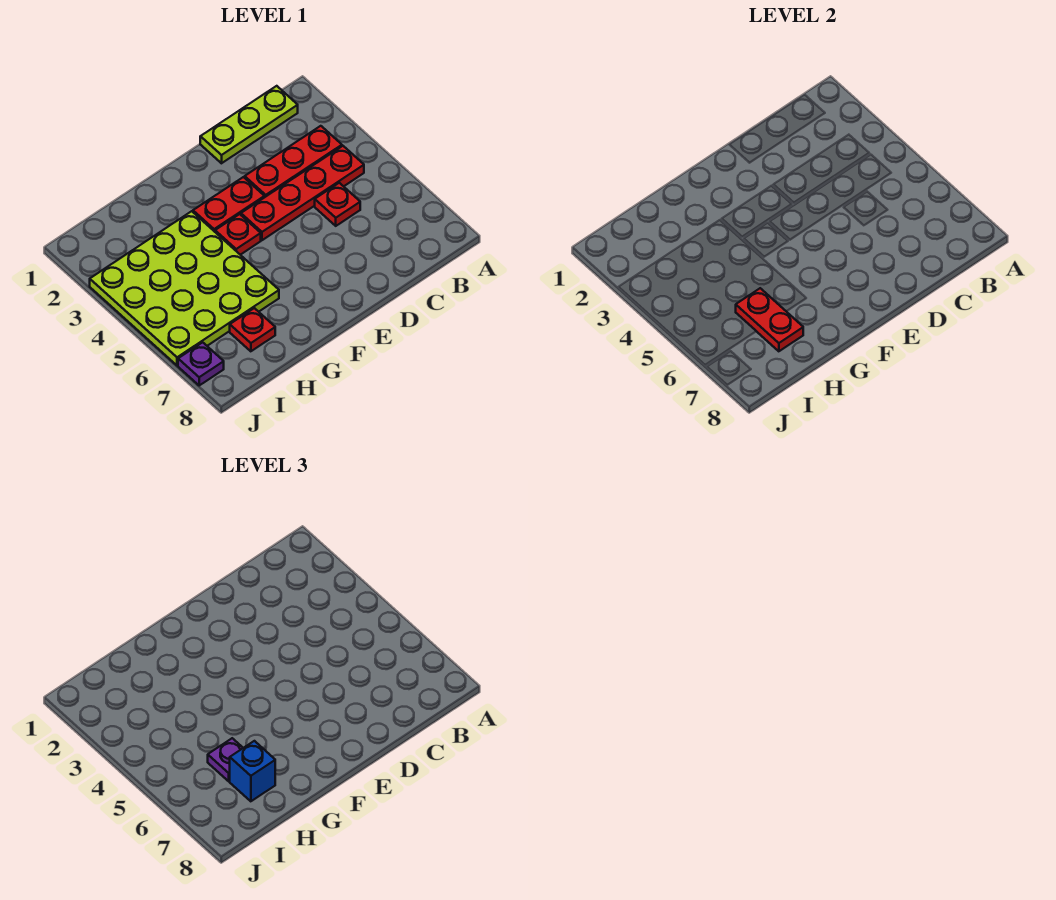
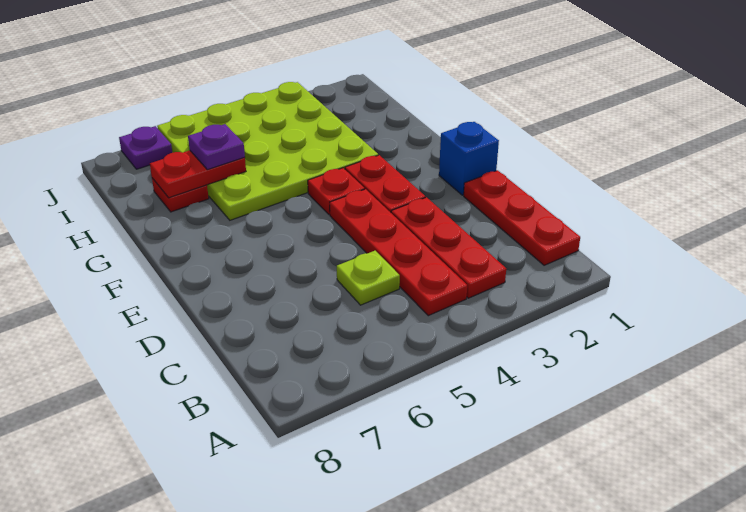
lime plate B1:D1 level 1 -> red plate B1:D1 level 1
red plate C5 level 1 -> lime plate C5 level 1
blue brick H7 level 3 -> blue brick E1 level 1

